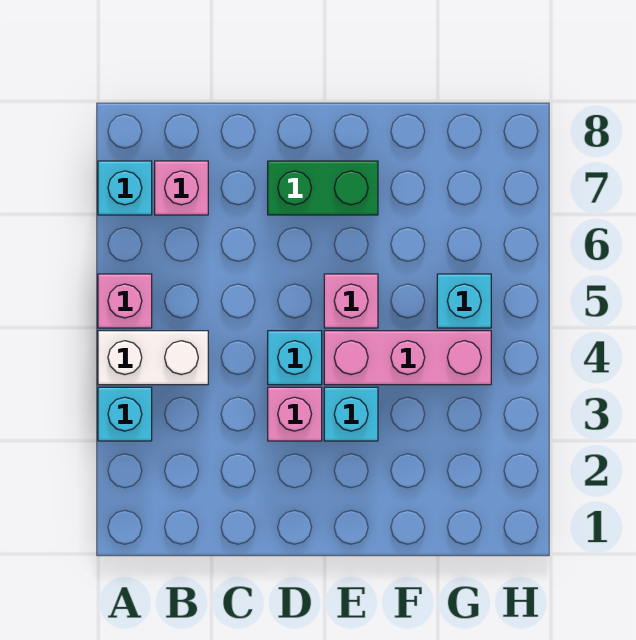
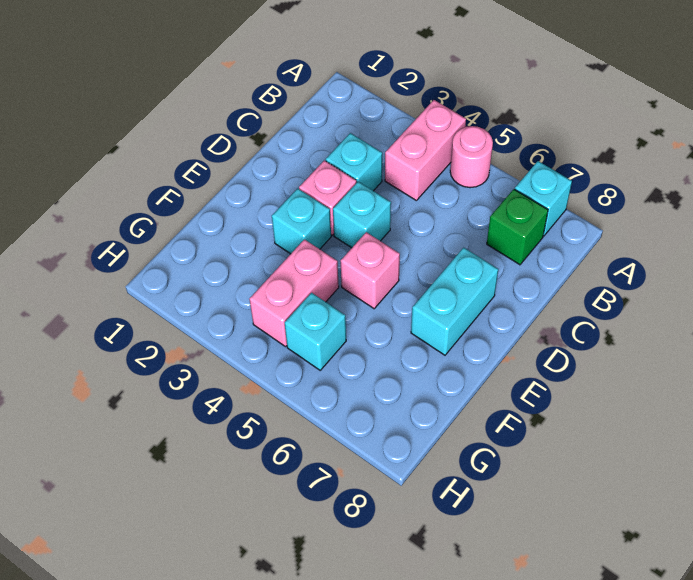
cyan brick A3 level 1 -> cyan brick C3 level 1
white brick A4:B4 level 1 -> pink brick A4:B4 level 1
pink brick A5 level 1 -> pink round brick A5 level 1
pink brick B7 level 1 -> green brick B7 level 1
green brick D7:E7 level 1 -> cyan brick D7:E7 level 1
pink brick E4:G4 level 1 -> pink brick F4:G4 level 1

